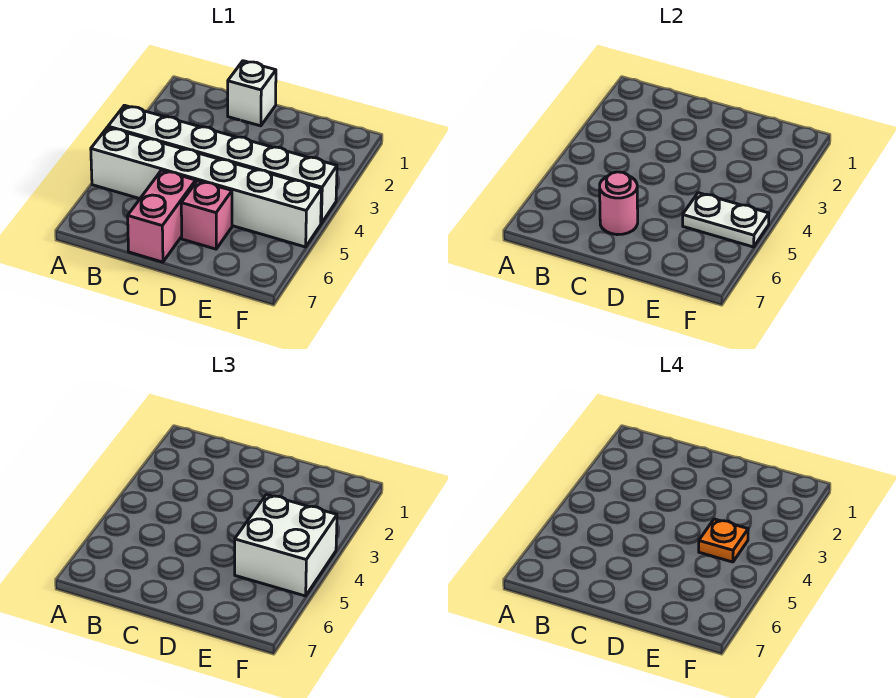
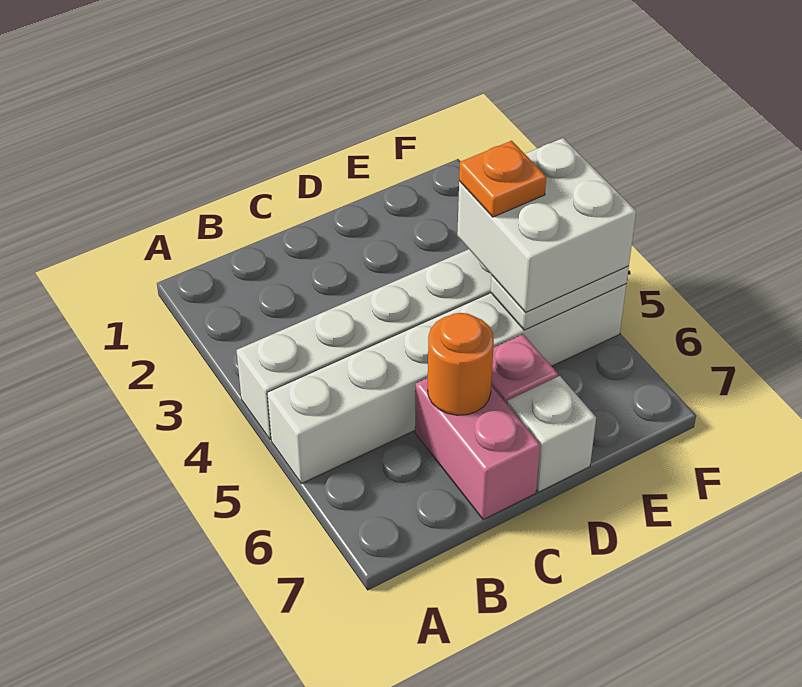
white brick C1 level 1 -> white brick D7 level 1
pink round brick C6 level 2 -> orange round brick C6 level 2

